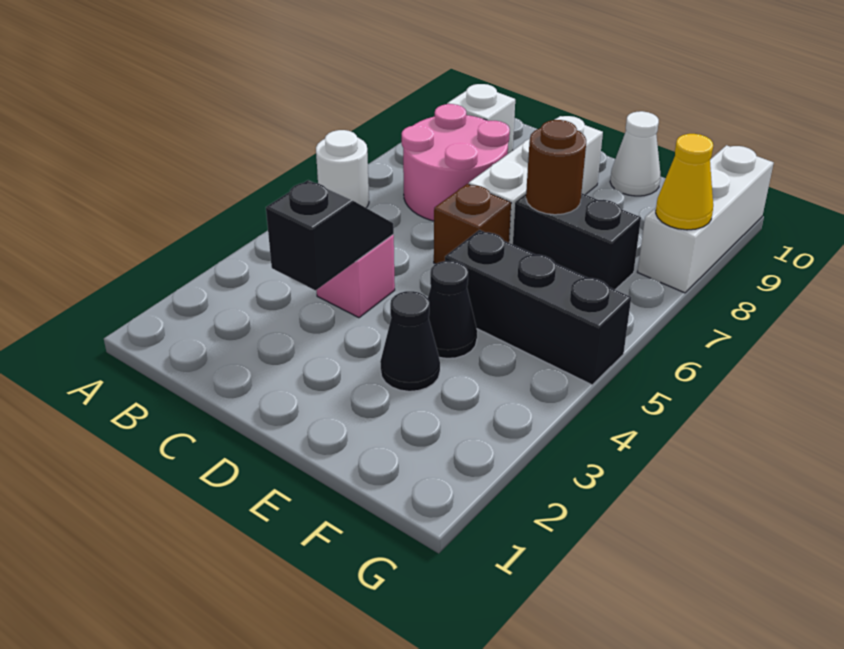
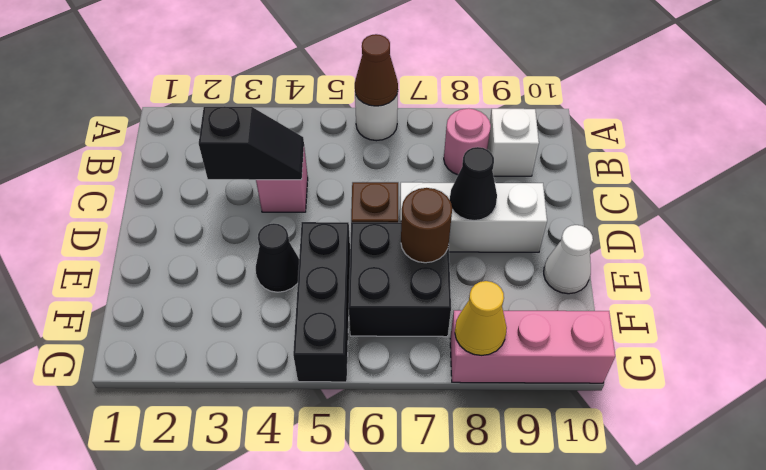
none -> brown cone A6 level 2
pink round brick B7:C8 level 1 -> pink round brick B8 level 1
black cone E3 level 1 -> black cone D8 level 2
black brick E7:F7 level 1 -> black brick E6:F7 level 1
white brick G8:G10 level 1 -> pink brick G8:G10 level 1

